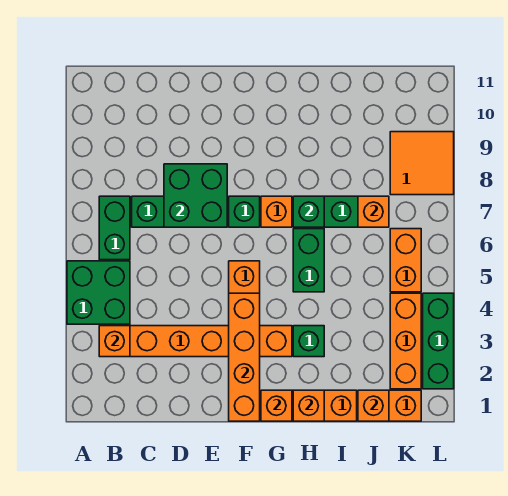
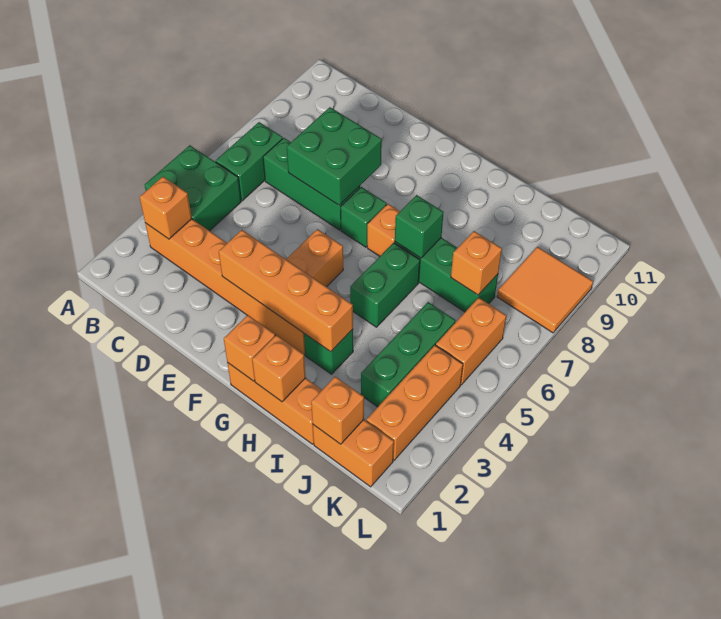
orange brick F1:F4 level 2 -> orange brick E3:H3 level 2
green brick L2:L4 level 1 -> green brick J3:J5 level 1

